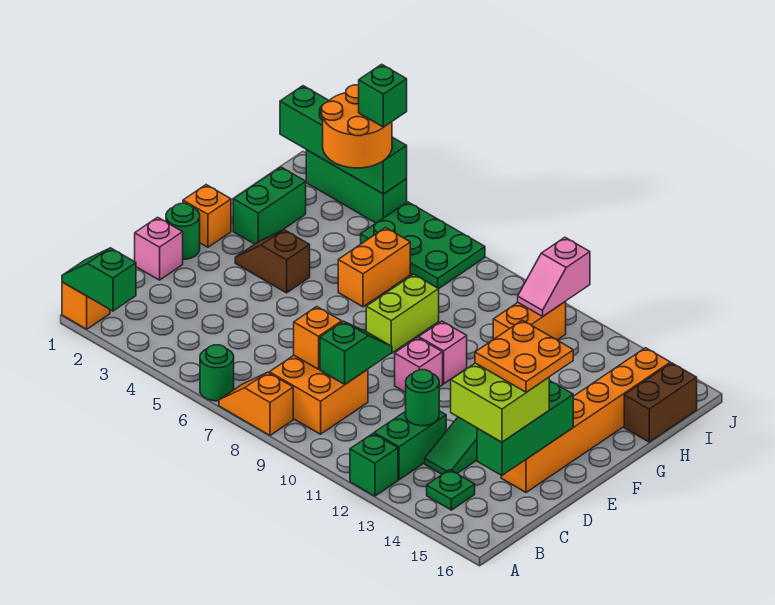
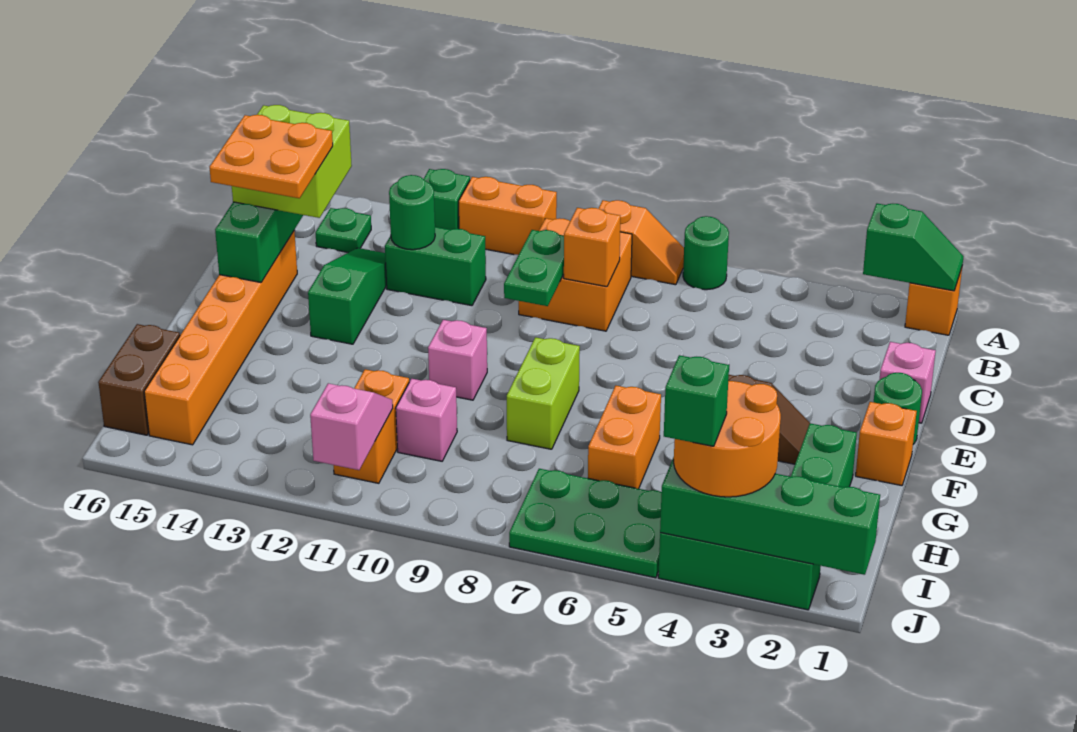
none -> orange brick A10:A11 level 1
green brick B12:C12 level 1 -> green brick C11:C12 level 1
green slope C9:D9 level 2 top C -> green plate C9:D9 level 2
pink brick E10 level 1 -> pink brick H10 level 1

